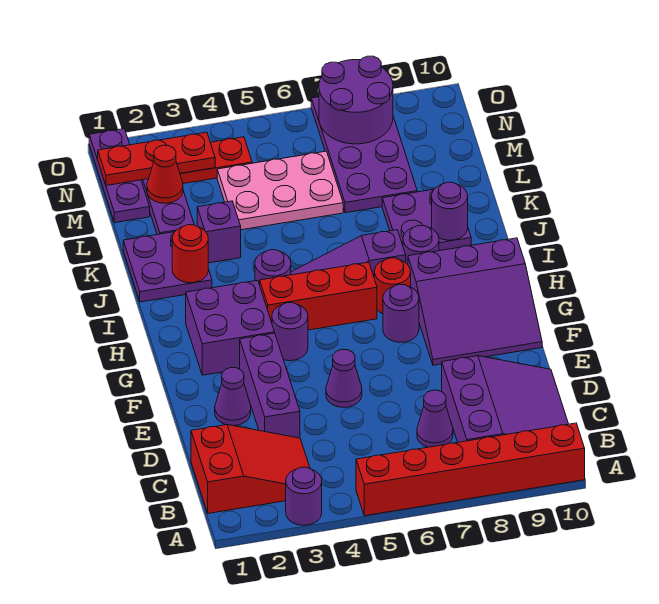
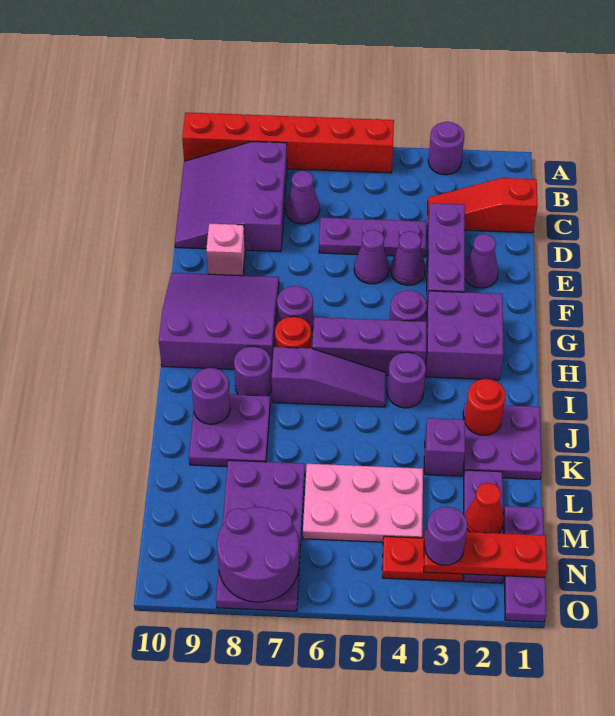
red slope B1:C3 level 1 top 1 -> red slope C1:C3 level 1 top 1
none -> purple plate D4:D6 level 1
none -> purple cone E4 level 1
none -> pink brick E9 level 1
red brick H4:H6 level 1 -> purple brick H4:H6 level 1
none -> purple round brick N3 level 3

